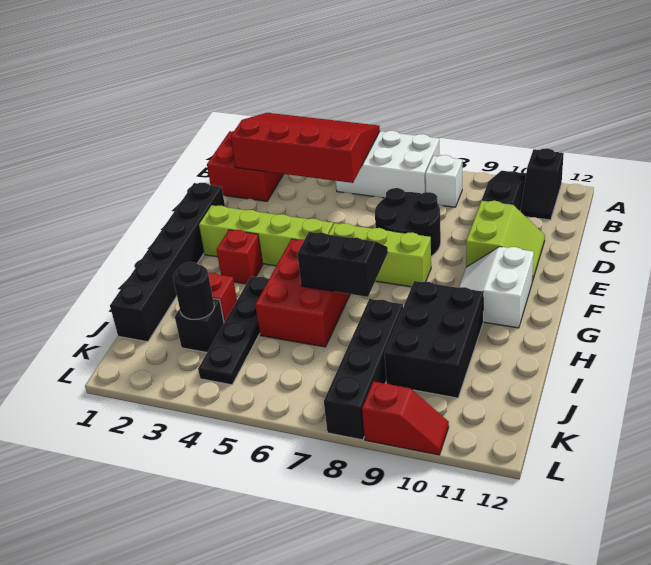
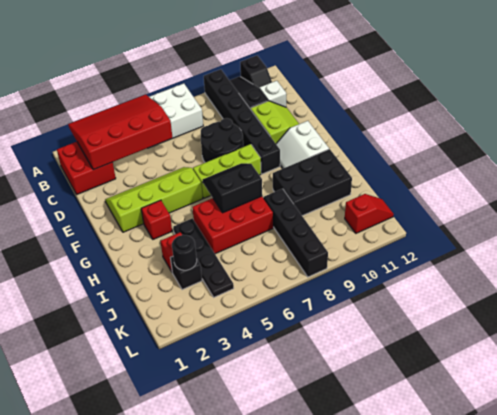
white brick B8 level 1 -> white brick C11 level 1
black brick E1:J1 level 1 -> black brick A9:F9 level 1
red brick G5:I6 level 1 -> red brick H5:I7 level 1
black brick H9:J10 level 1 -> black brick H9:I11 level 1
red slope L9:L10 level 1 top 9 -> red slope K11:K12 level 1 top 11

